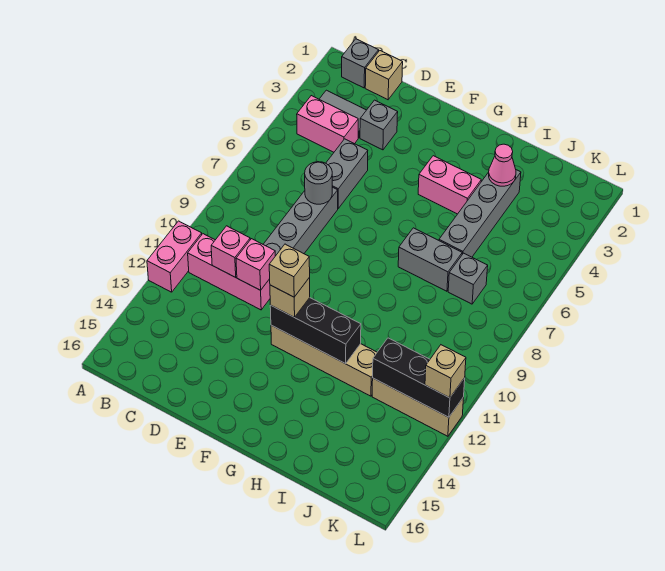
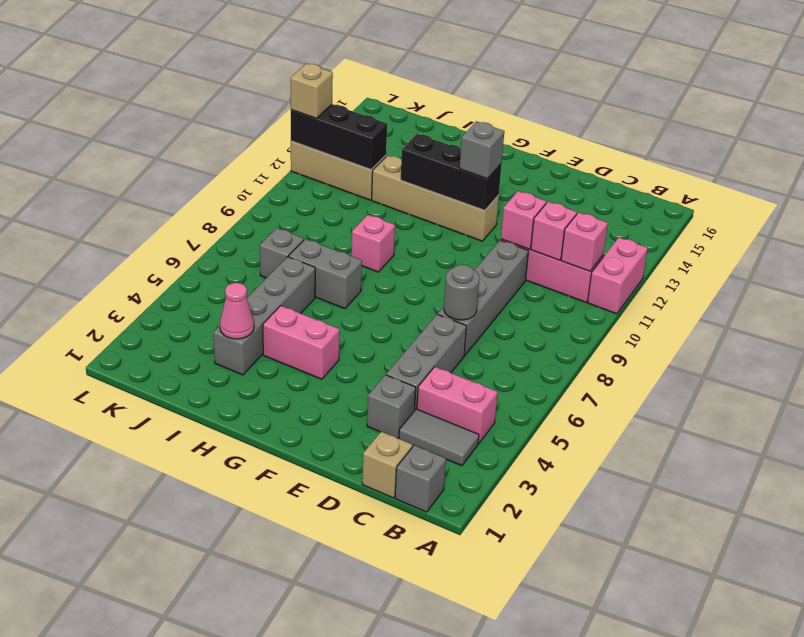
none -> pink brick B11 level 2
grey brick D5:D6 level 1 -> grey brick D4:D6 level 1
tan brick F12 level 3 -> grey brick F12 level 3
tan brick F12 level 4 -> none
none -> pink brick H9 level 1

